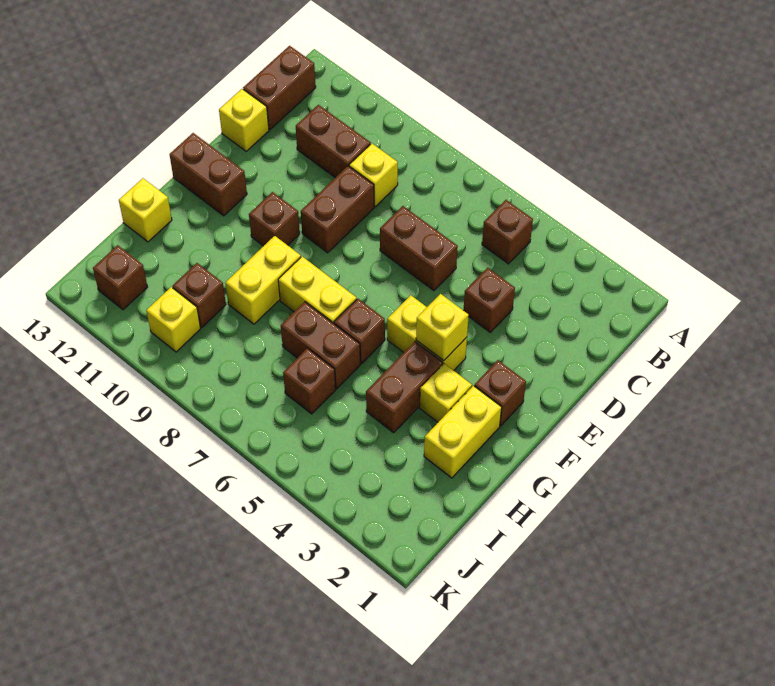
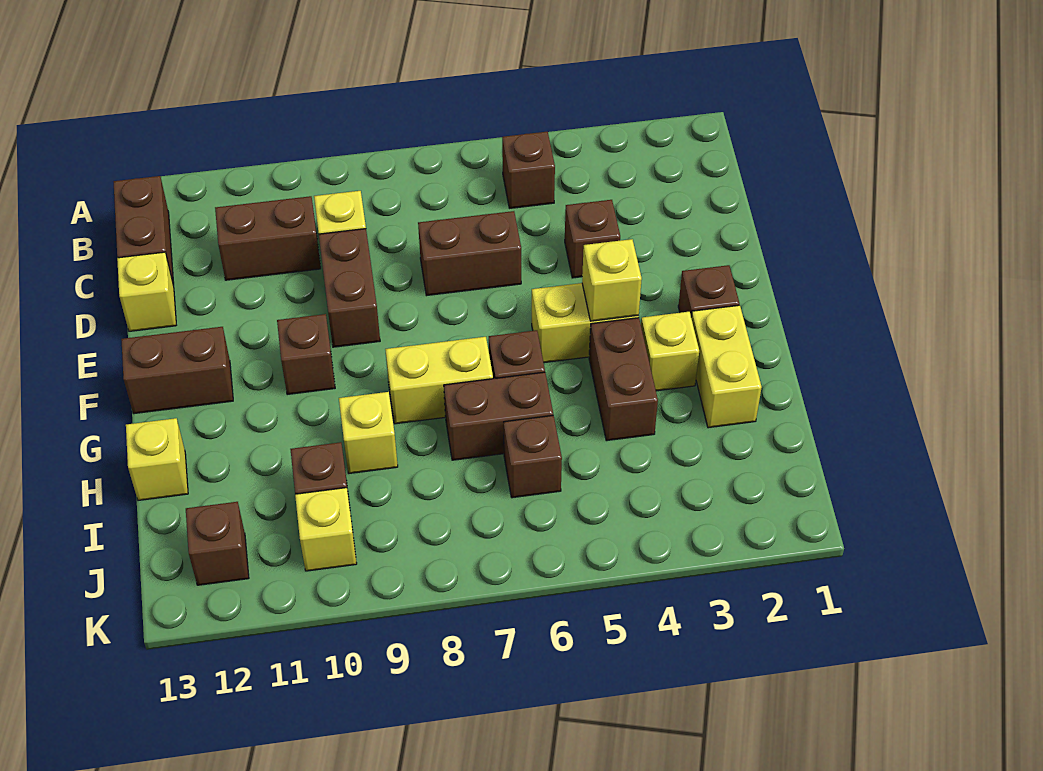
yellow brick G9:H9 level 1 -> yellow brick H9 level 1

